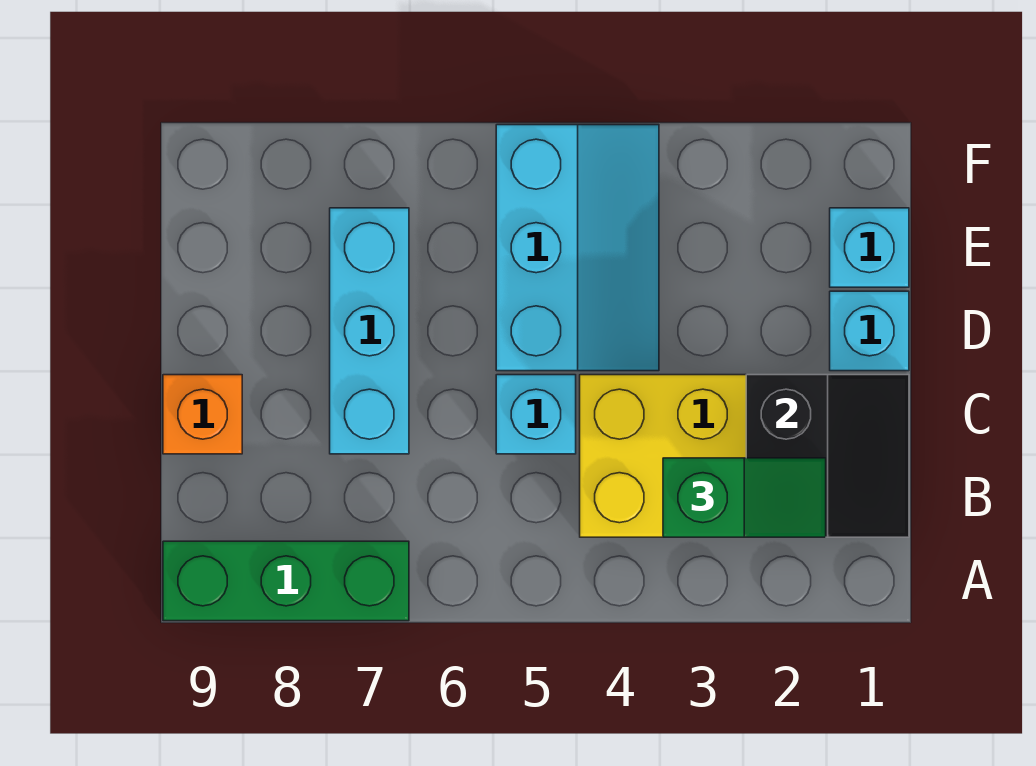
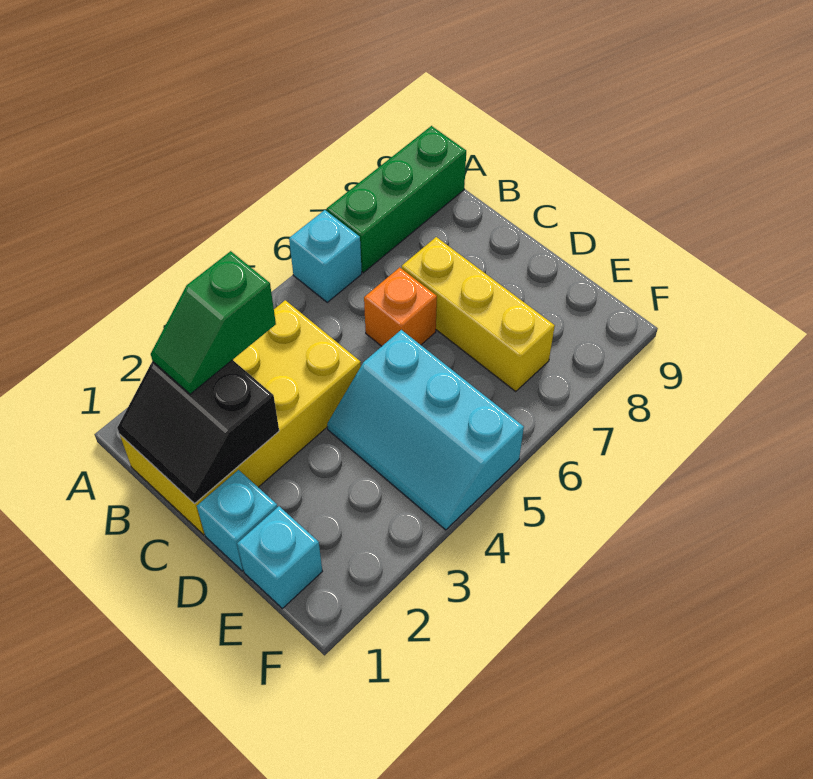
cyan brick C5 level 1 -> cyan brick A6 level 1
cyan brick C7:E7 level 1 -> yellow brick C7:E7 level 1
orange brick C9 level 1 -> orange brick C6 level 1

